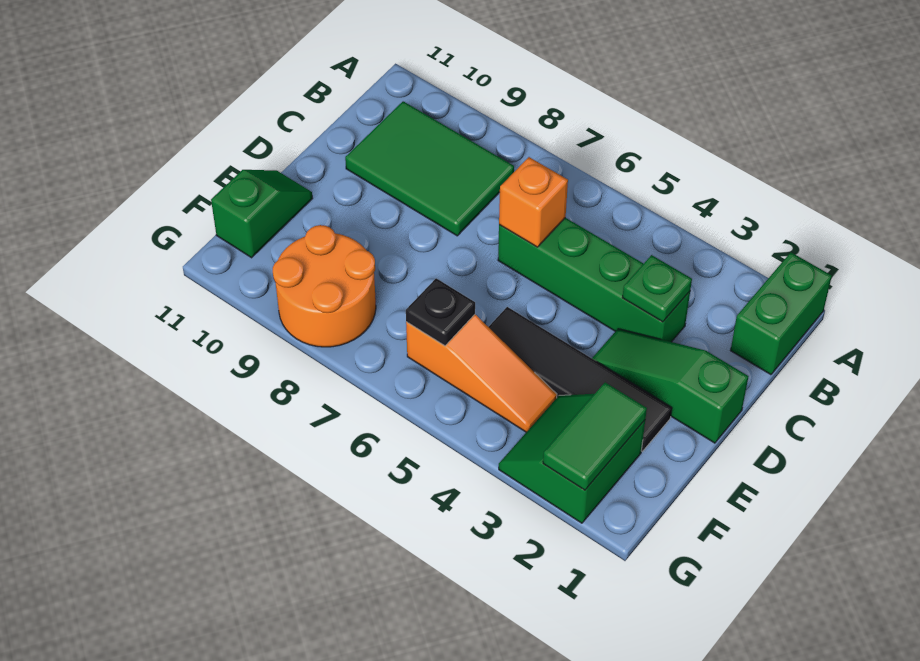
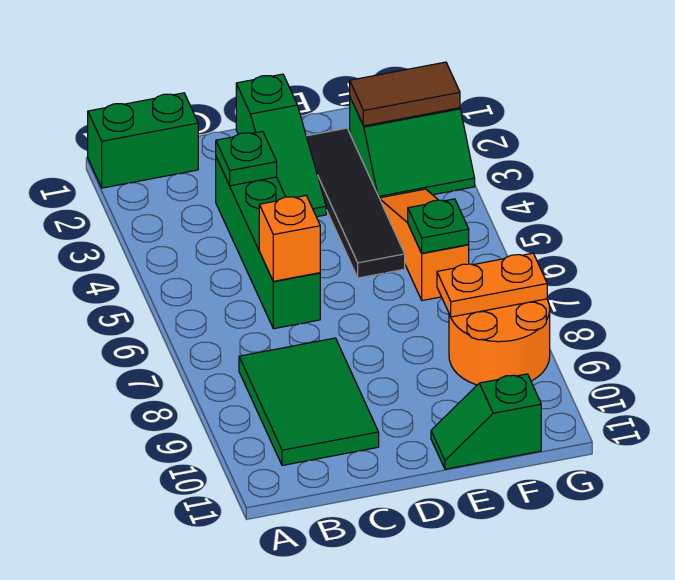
green tile F2:G2 level 2 -> brown tile F2:G2 level 2
black plate F6 level 2 -> green plate F6 level 2
none -> orange plate F8:G8 level 2

